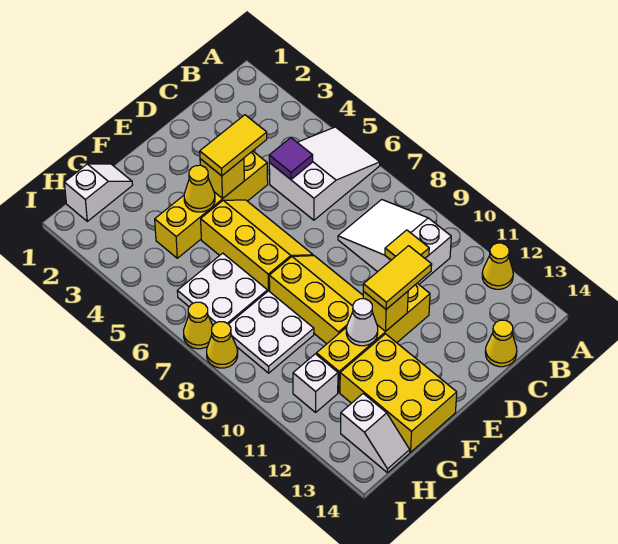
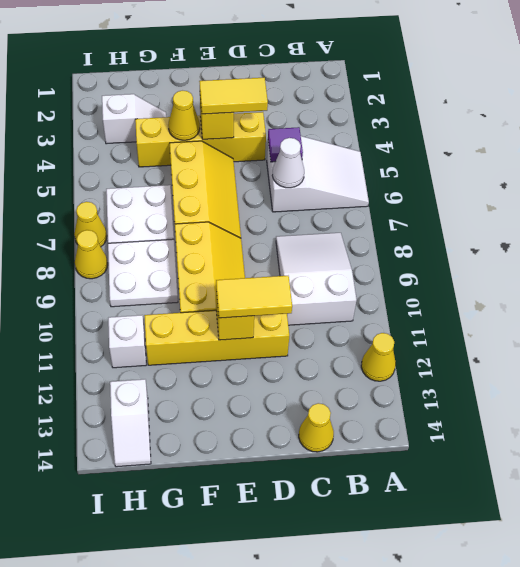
yellow tile C10 level 2 -> none
white cone F11 level 2 -> white cone C6 level 2
yellow brick F12:G14 level 1 -> none
white slope G1:H1 level 1 top H -> white slope G3:H3 level 1 top H

